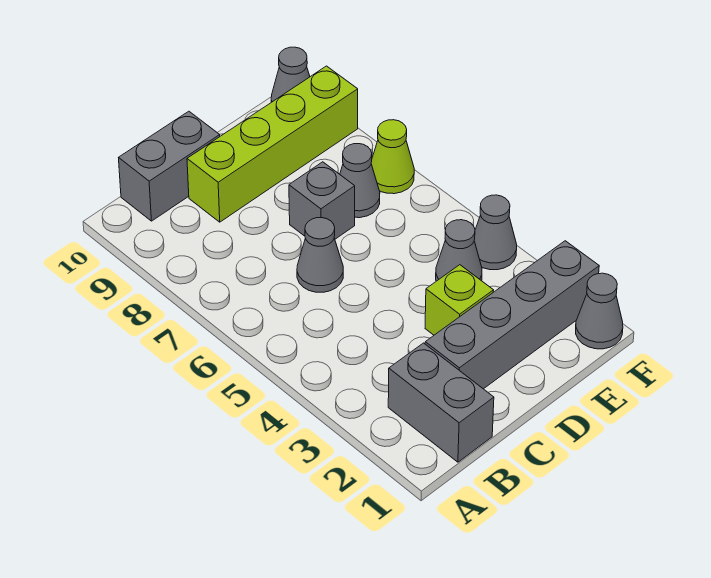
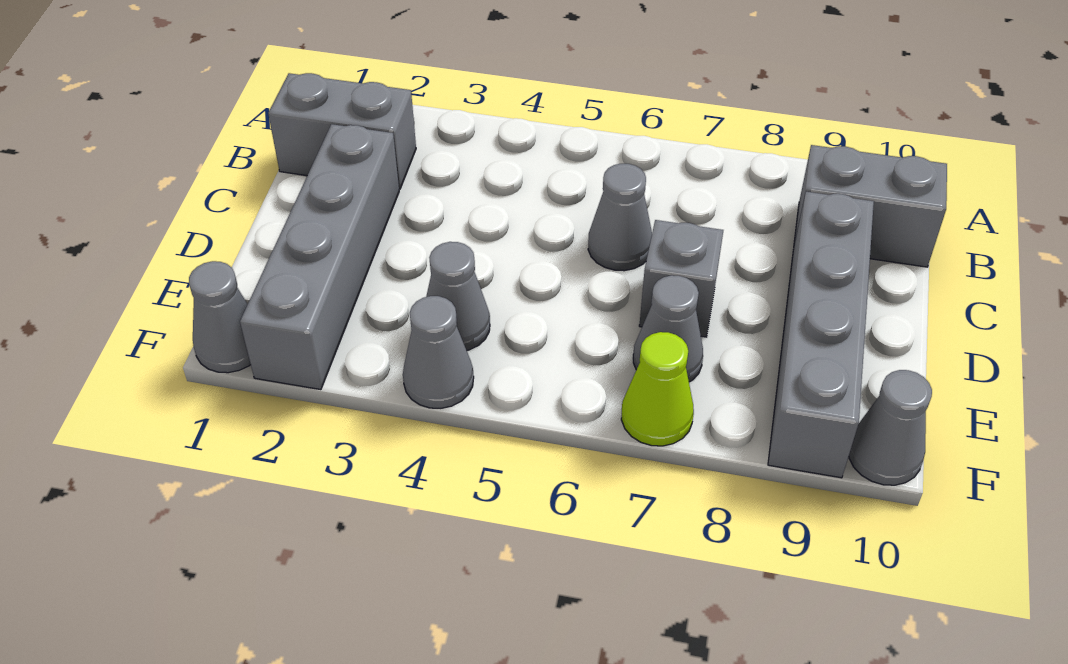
grey brick B10:C10 level 1 -> grey brick B9:B10 level 1
lime brick C9:F9 level 1 -> grey brick C9:F9 level 1
lime brick D3 level 1 -> none

